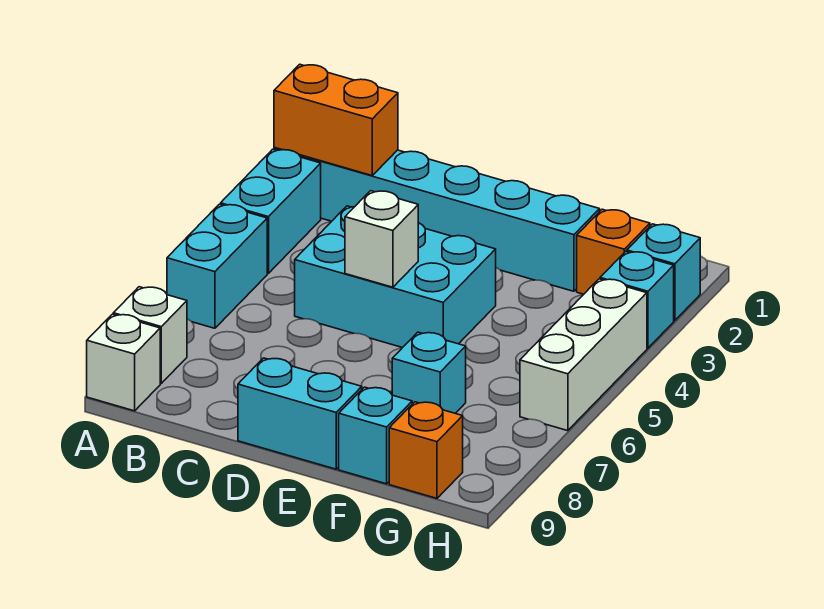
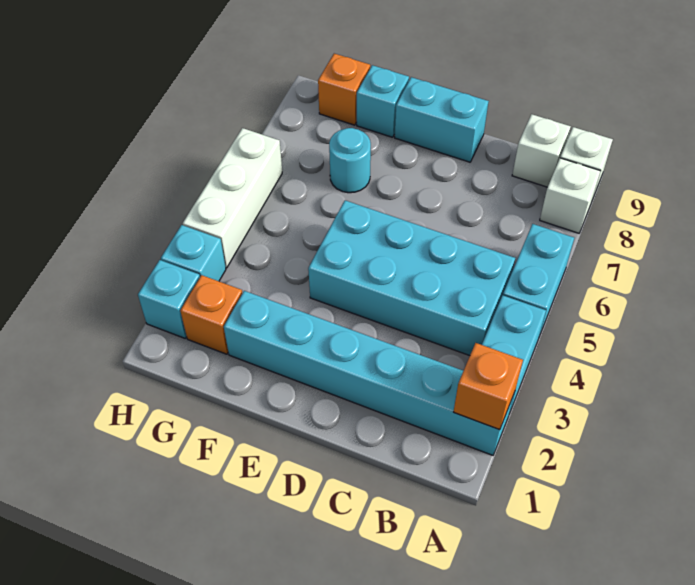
orange brick A2:B2 level 2 -> orange brick A2 level 2
cyan brick C4:E5 level 1 -> cyan brick B4:E5 level 1
white brick D5 level 2 -> white brick B9 level 1
cyan brick F7 level 1 -> cyan round brick F7 level 1

